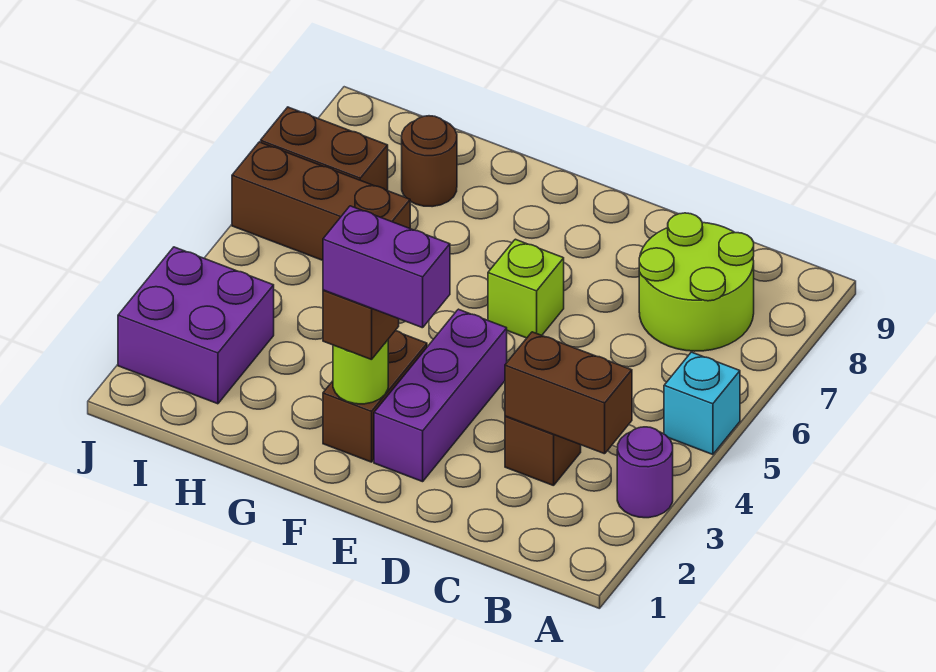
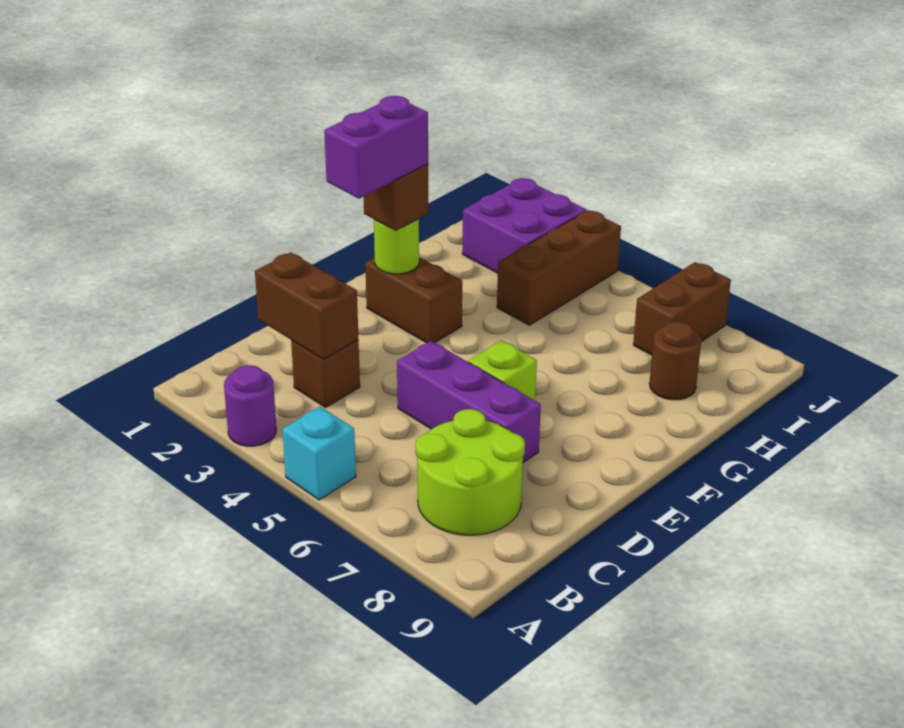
brown brick B3:C3 level 2 -> brown brick C2:C3 level 2
purple brick E2:E4 level 1 -> purple brick D5:D7 level 1
brown brick H6:J6 level 1 -> brown brick H4:J4 level 1

